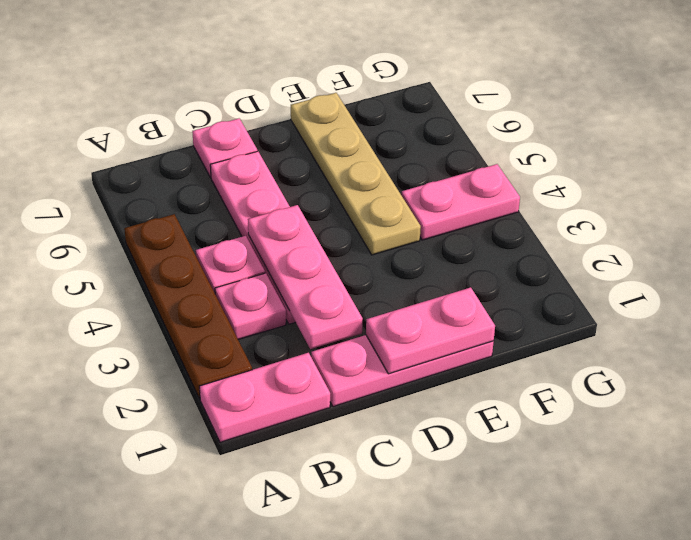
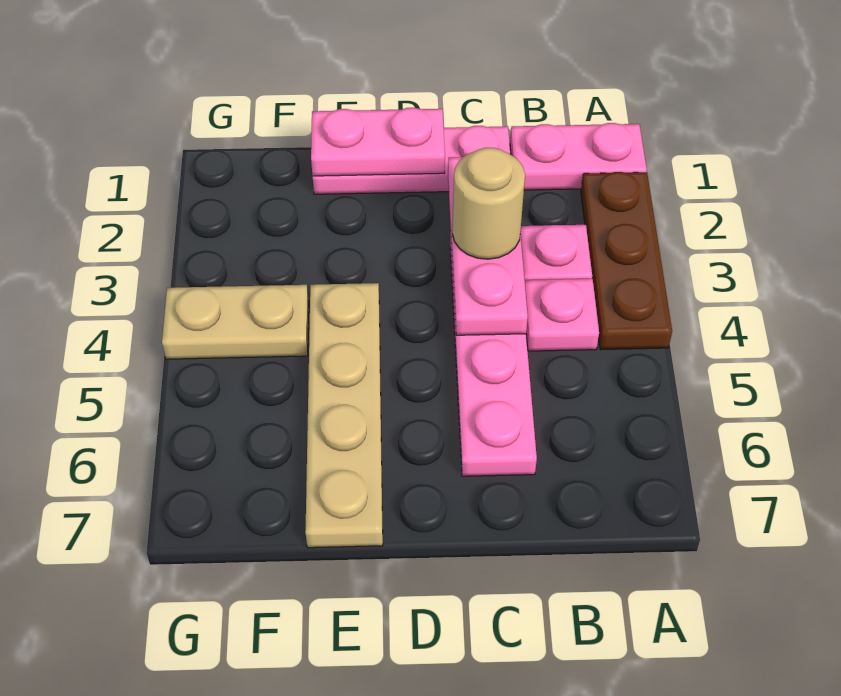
brown plate A2:A5 level 1 -> brown plate A2:A4 level 1
none -> tan round brick C3 level 3
pink plate C7 level 1 -> none
pink plate F4:G4 level 1 -> tan plate F4:G4 level 1

